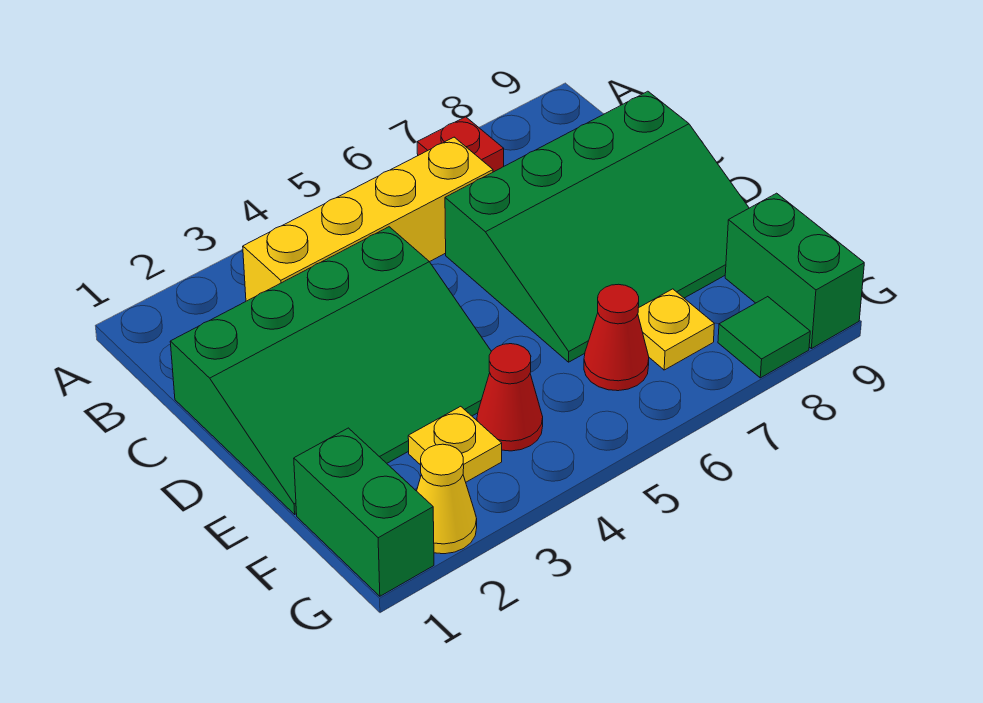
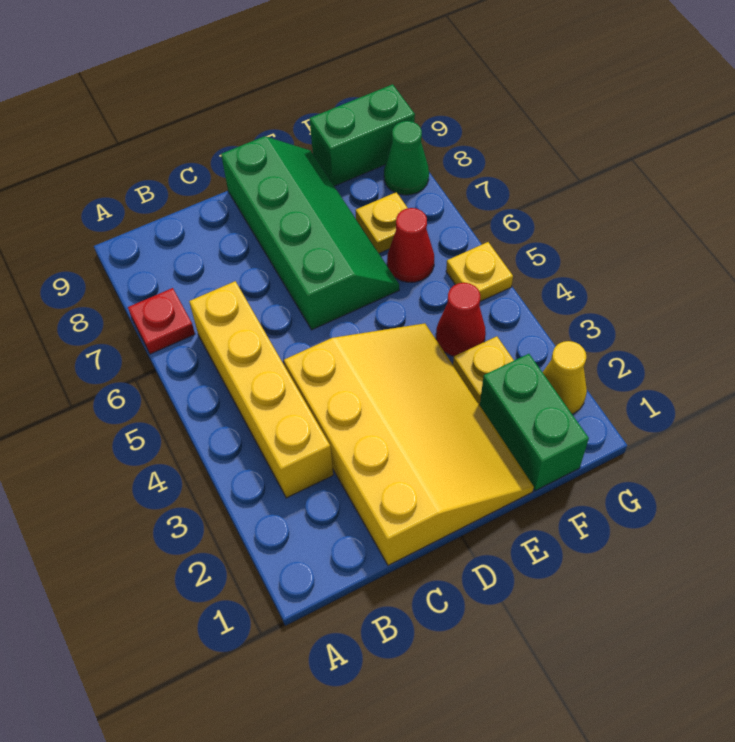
green slope C1:E4 level 1 top C -> yellow slope C1:E4 level 1 top C
green slope C6:E9 level 1 top C -> green slope D6:E9 level 1 top D
green brick F1:G1 level 1 -> green brick F1:F2 level 1
none -> yellow plate G5 level 1
green tile G8 level 1 -> green cone G8 level 1

